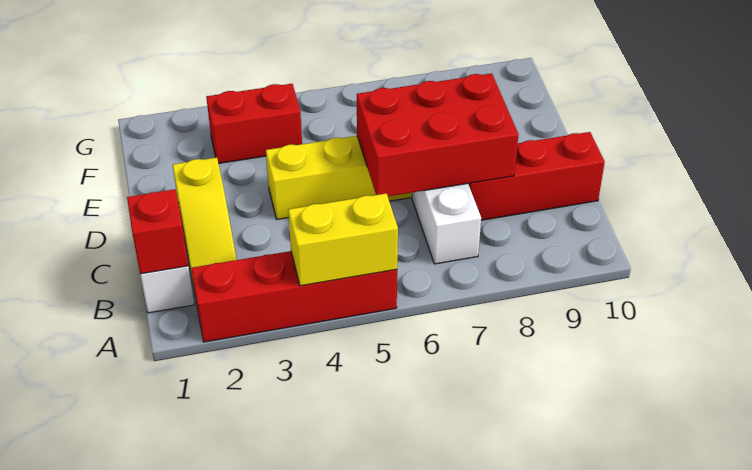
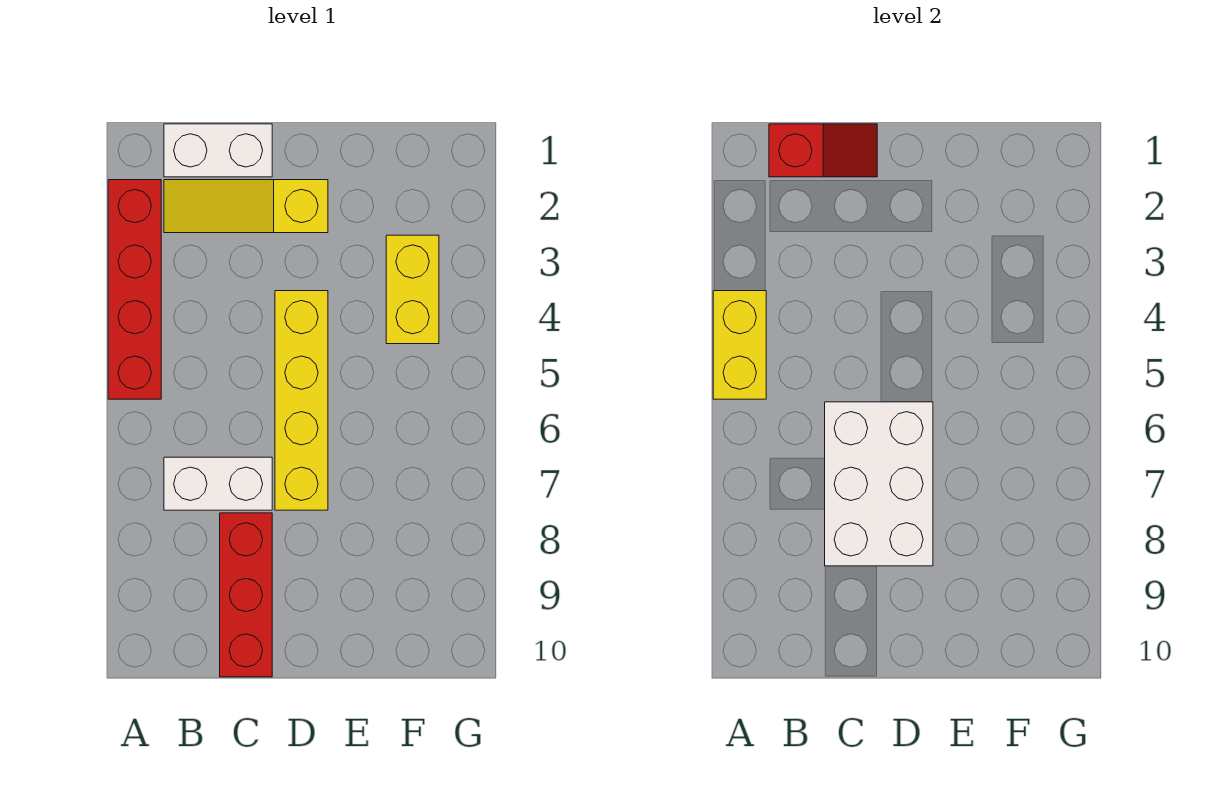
red brick C6:D8 level 2 -> white brick C6:D8 level 2
red brick F3:F4 level 1 -> yellow brick F3:F4 level 1

